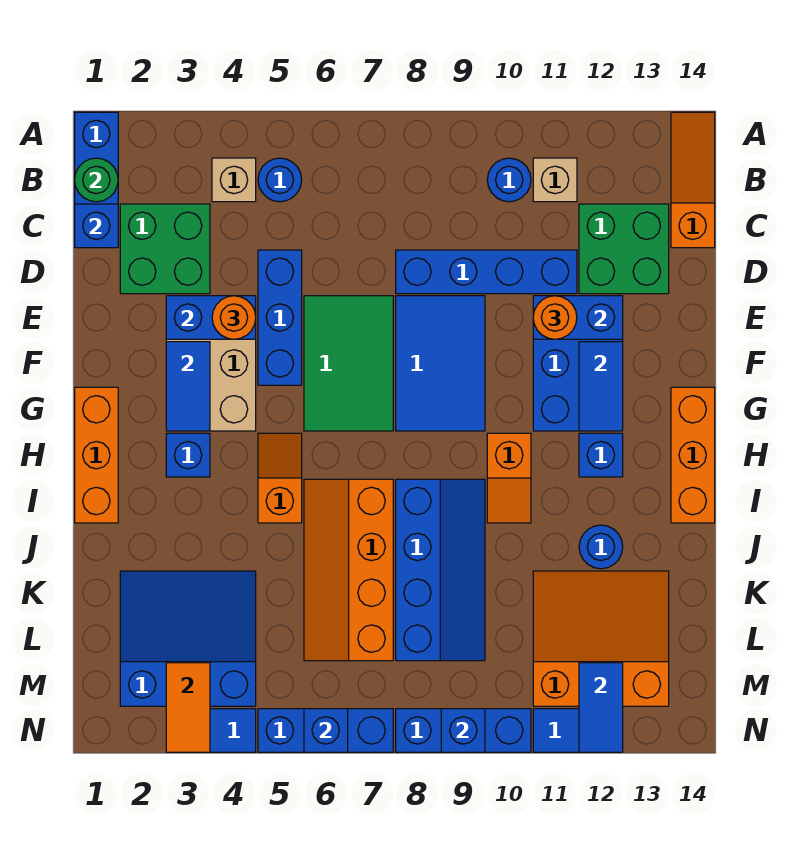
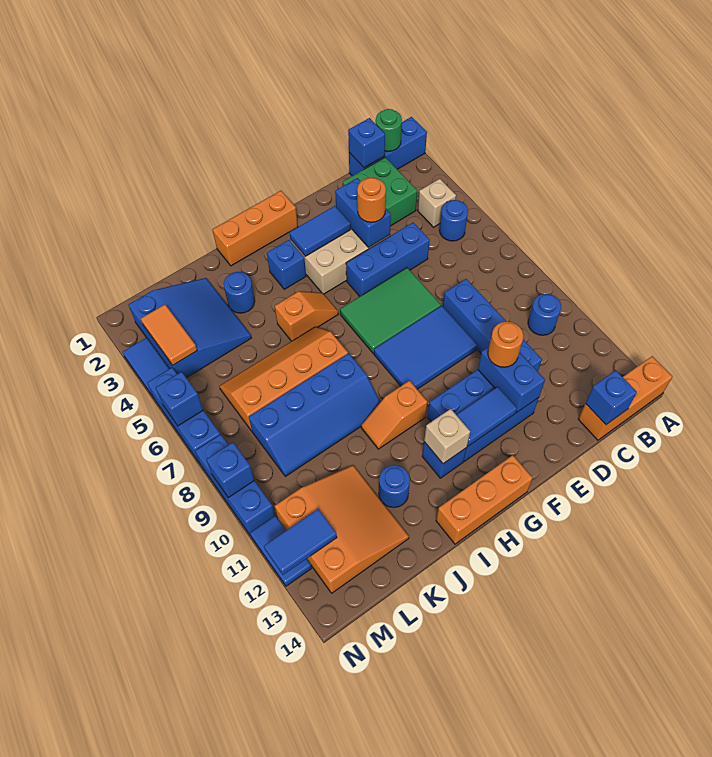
orange slope A14:C14 level 1 top C -> orange brick A14:C14 level 1
tan brick B11 level 1 -> tan brick H12 level 2
green brick C12:D13 level 1 -> none
none -> blue brick C14 level 2
none -> blue round brick J3 level 1
orange tile M3:N3 level 2 -> orange tile M3:M4 level 2

